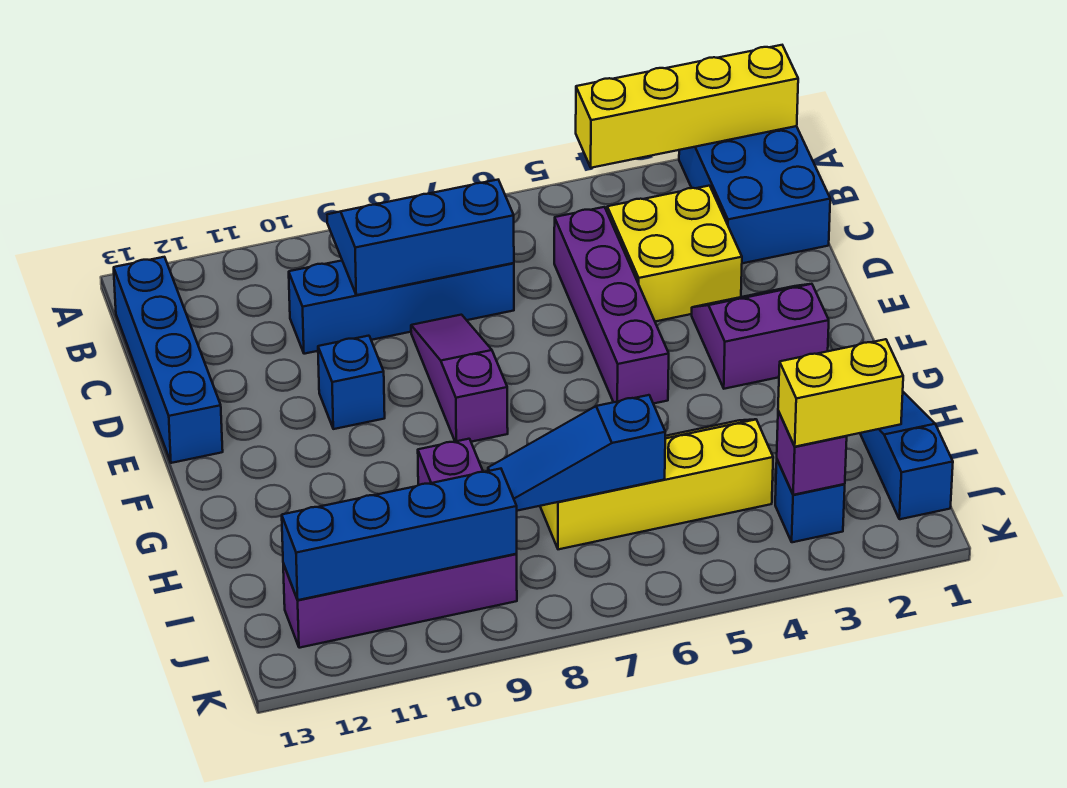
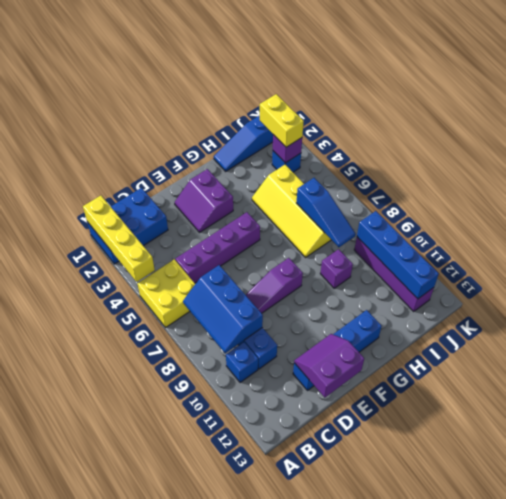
blue brick B13:E13 level 1 -> blue brick D12:G12 level 1
yellow brick C3:D4 level 1 -> yellow brick A5:B6 level 1
none -> purple slope D12:E13 level 2 top 13
blue brick E10 level 1 -> blue brick B10 level 1

